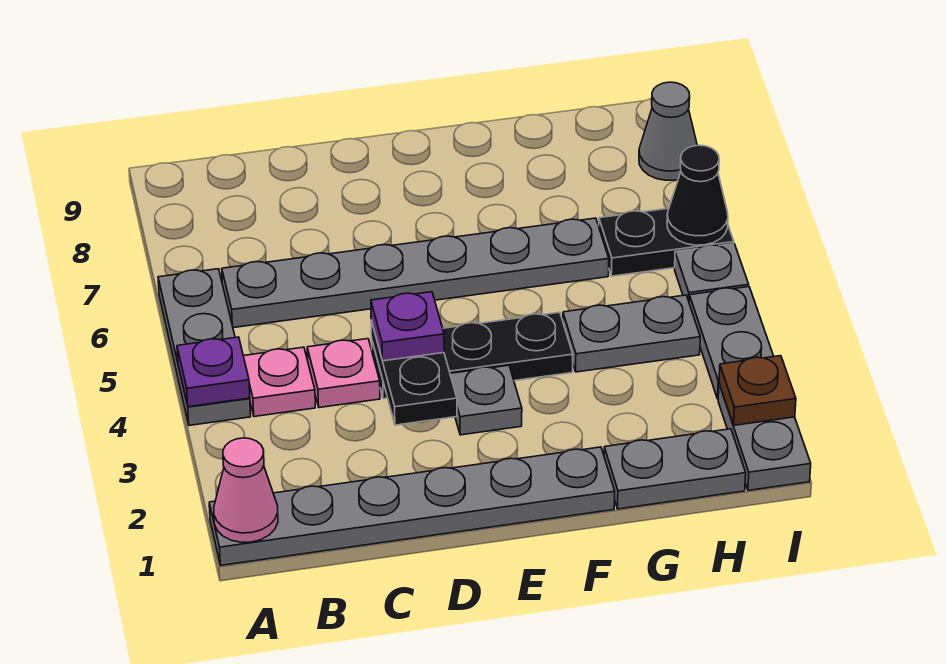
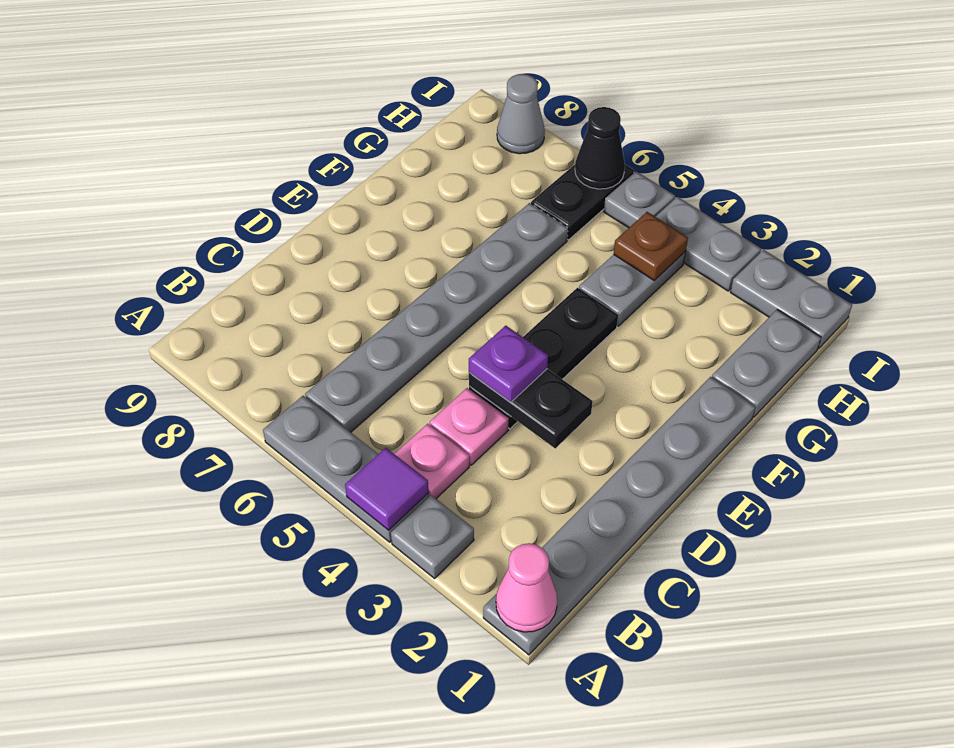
purple plate A4 level 2 -> purple tile A4 level 2
grey plate E3 level 1 -> grey plate A3 level 1
brown plate I2 level 2 -> brown plate H4 level 2

